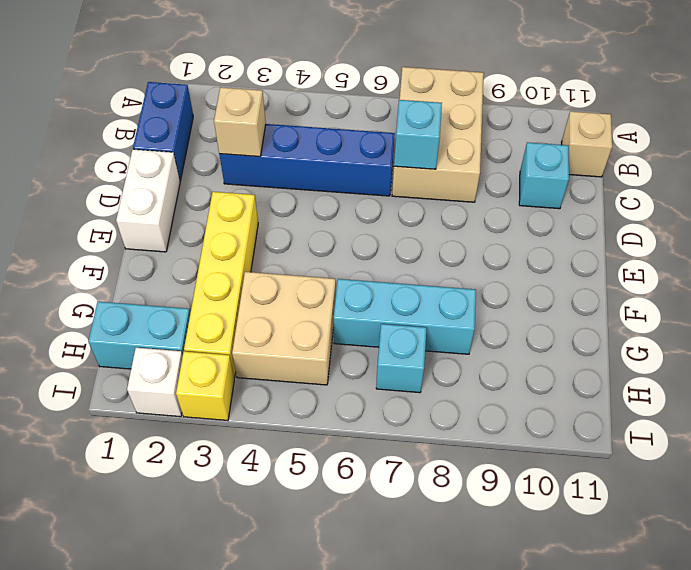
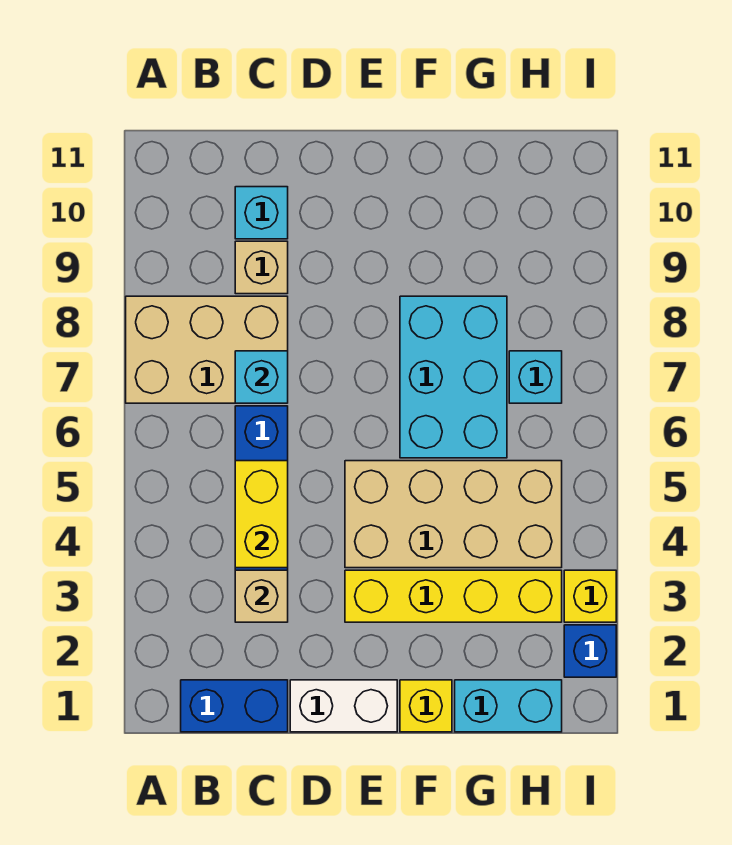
tan brick B11 level 1 -> tan brick C9 level 1
none -> yellow brick C4:C5 level 2
none -> yellow brick F1 level 1
tan brick G4:H5 level 1 -> tan brick E4:H5 level 1
cyan brick G6:G8 level 1 -> cyan brick F6:G8 level 1
cyan brick H1:H2 level 1 -> cyan brick G1:H1 level 1
white brick I2 level 1 -> blue brick I2 level 1

